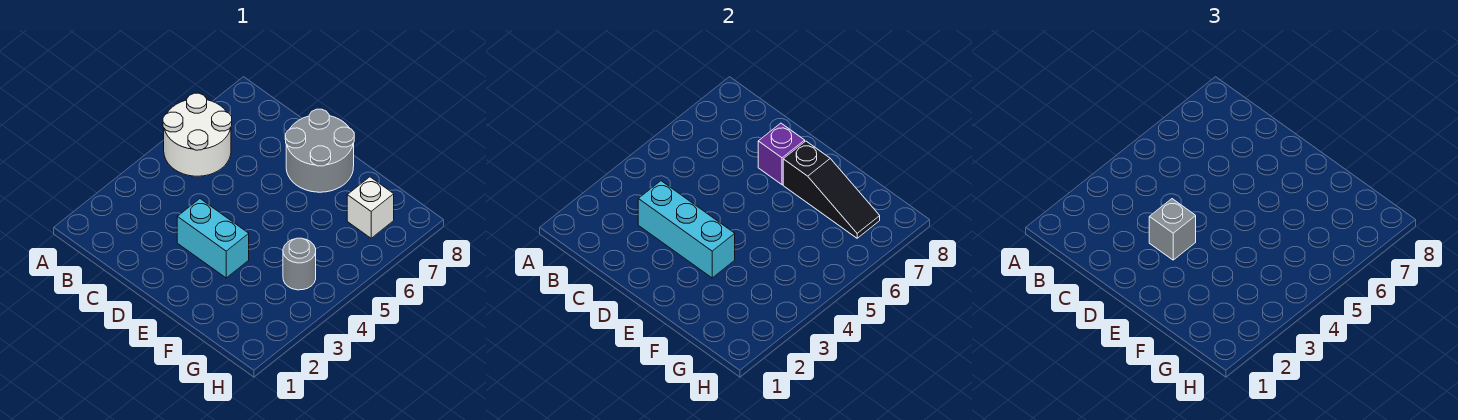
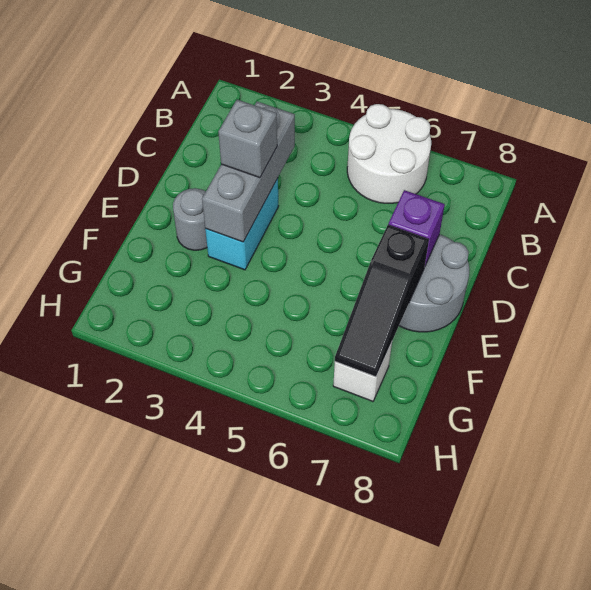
cyan brick C3:E3 level 2 -> grey brick C3:E3 level 2
grey round brick G4 level 1 -> grey round brick E2 level 1

